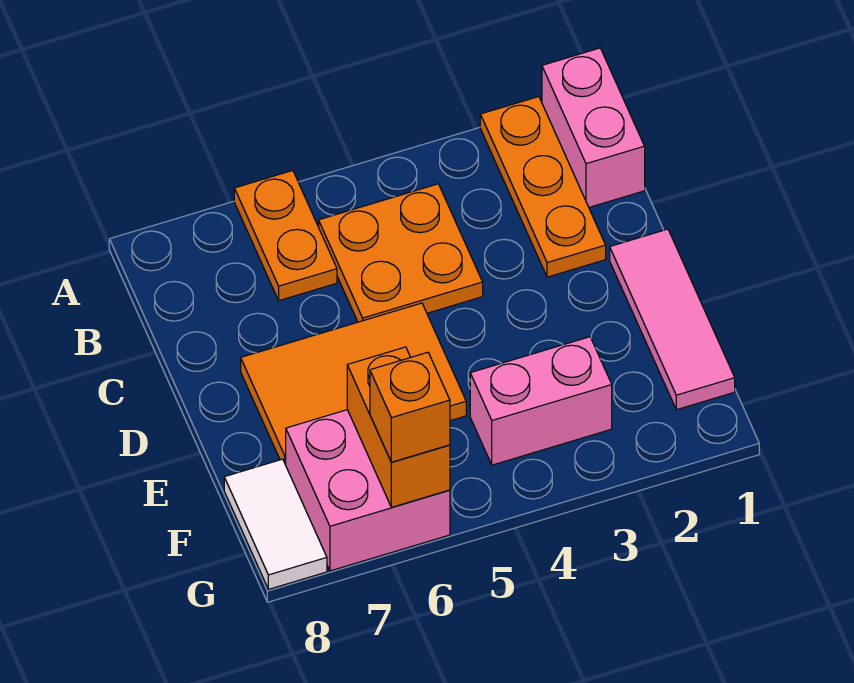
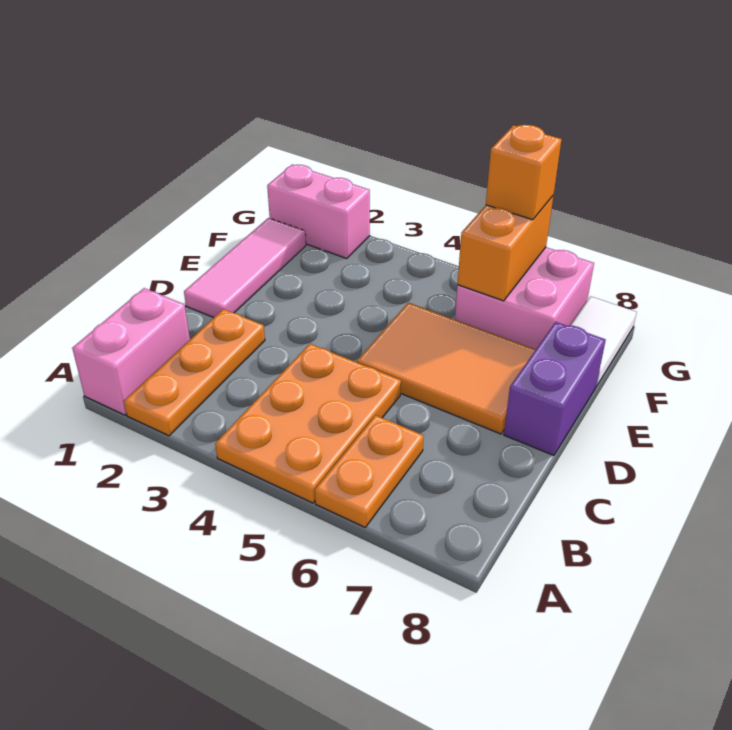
orange plate B4:C5 level 1 -> orange plate A4:C5 level 1
none -> purple brick D8:E8 level 1
pink brick F3:F4 level 1 -> pink brick G1:G2 level 1

